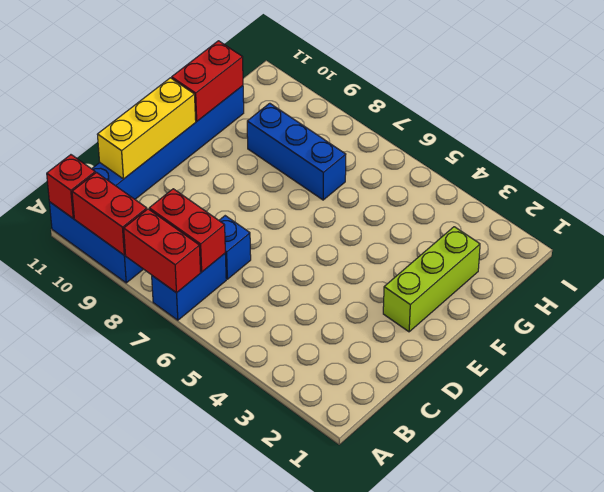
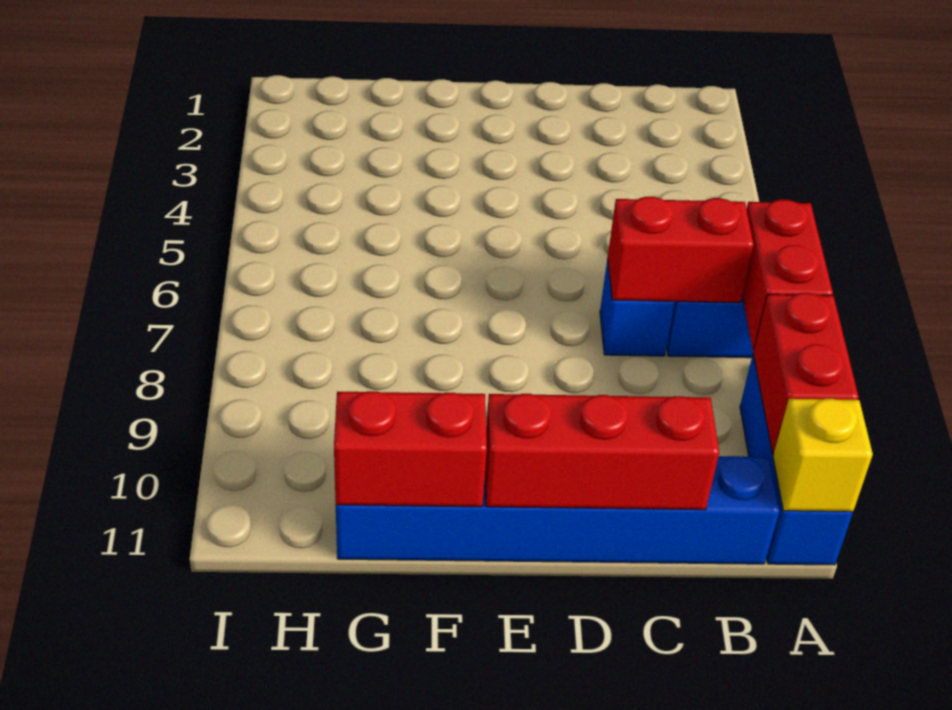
red brick A11 level 2 -> yellow brick A11 level 2
red brick B7:B8 level 2 -> red brick B7:C7 level 2
yellow brick C11:E11 level 2 -> red brick C11:E11 level 2
lime brick E2:G2 level 1 -> none
blue brick G7:G9 level 1 -> none

